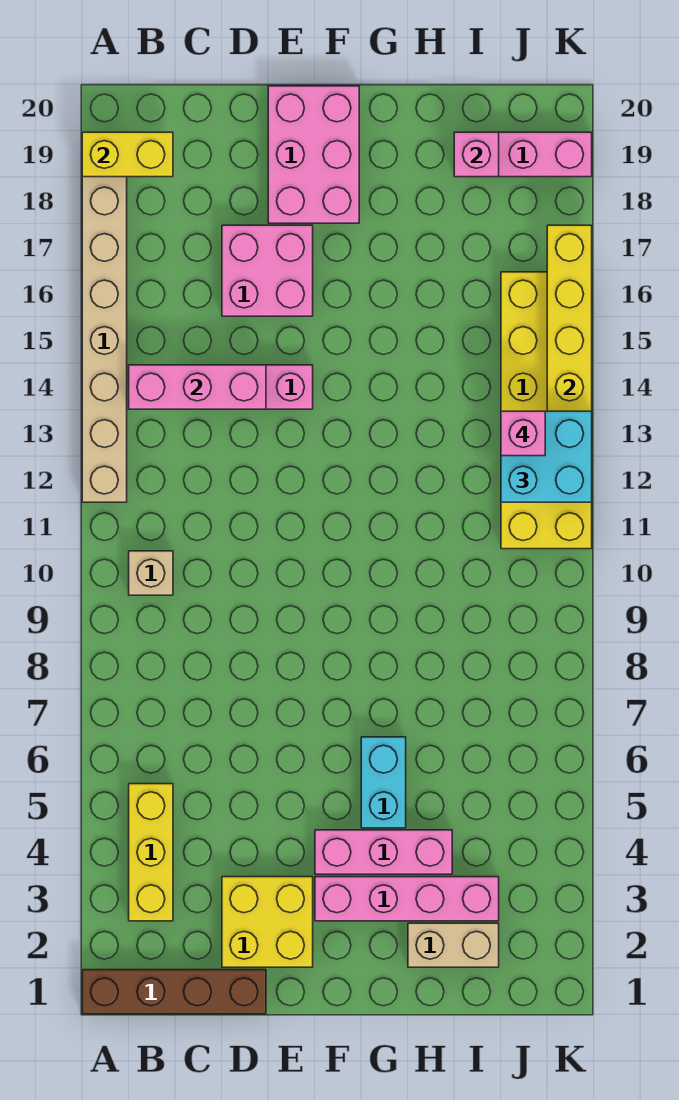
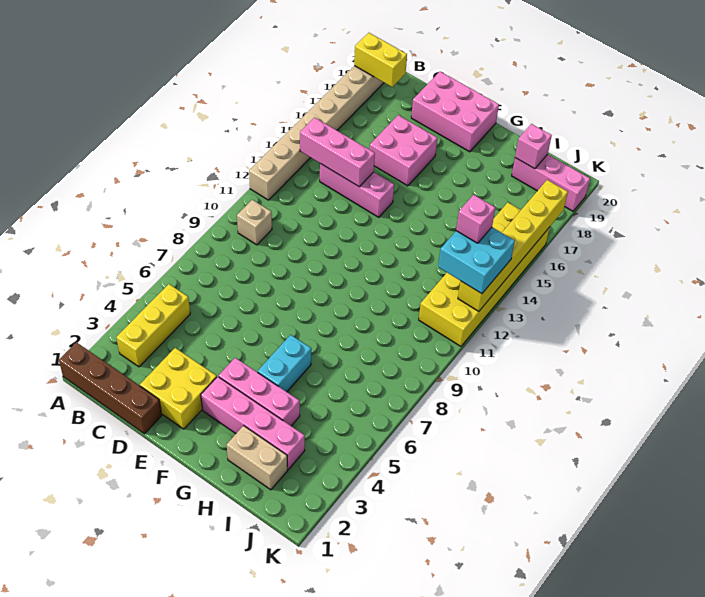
pink brick E18:F20 level 1 -> pink brick D19:F20 level 1

